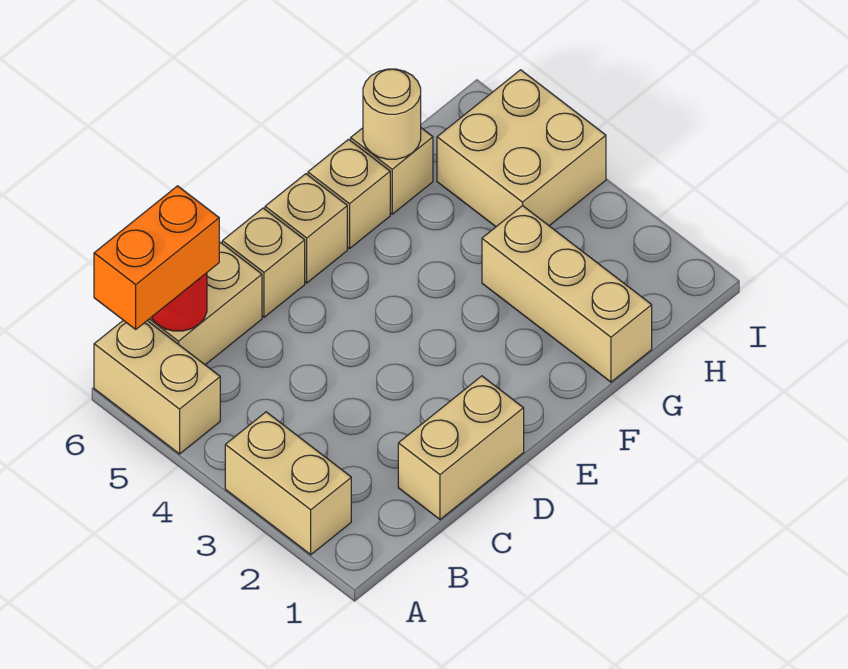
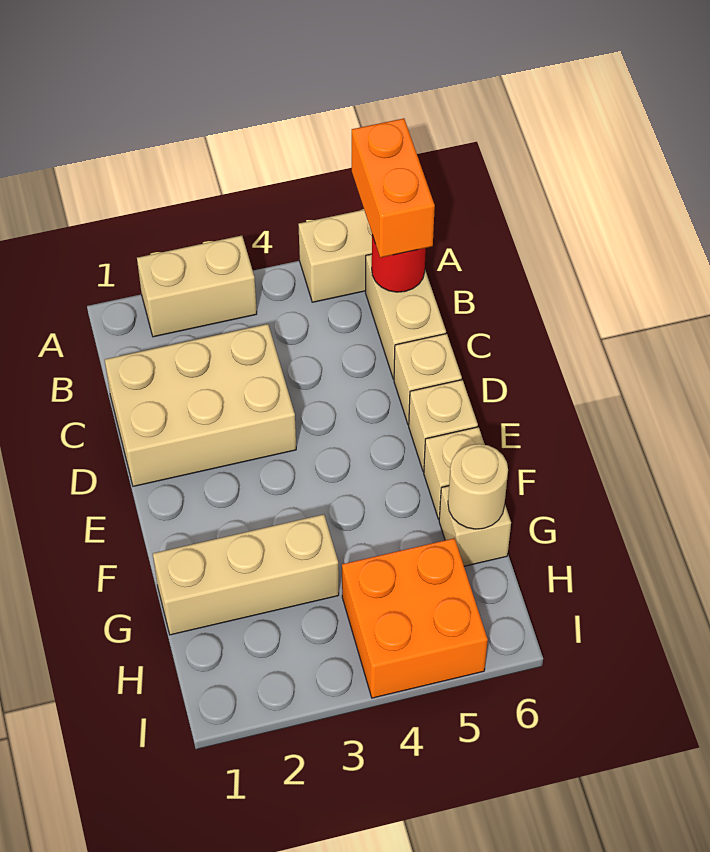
tan brick C1:D1 level 1 -> tan brick C1:D3 level 1
tan brick H4:I5 level 1 -> orange brick H4:I5 level 1

